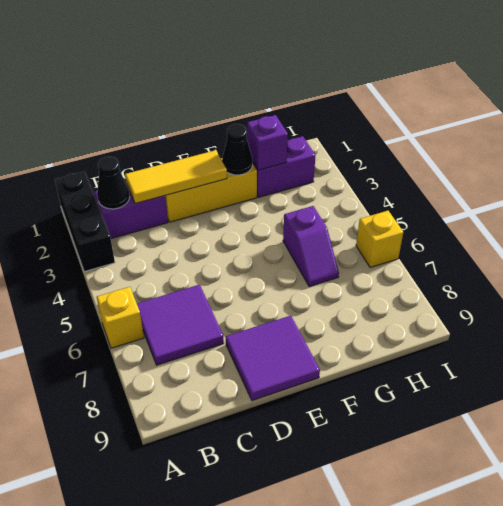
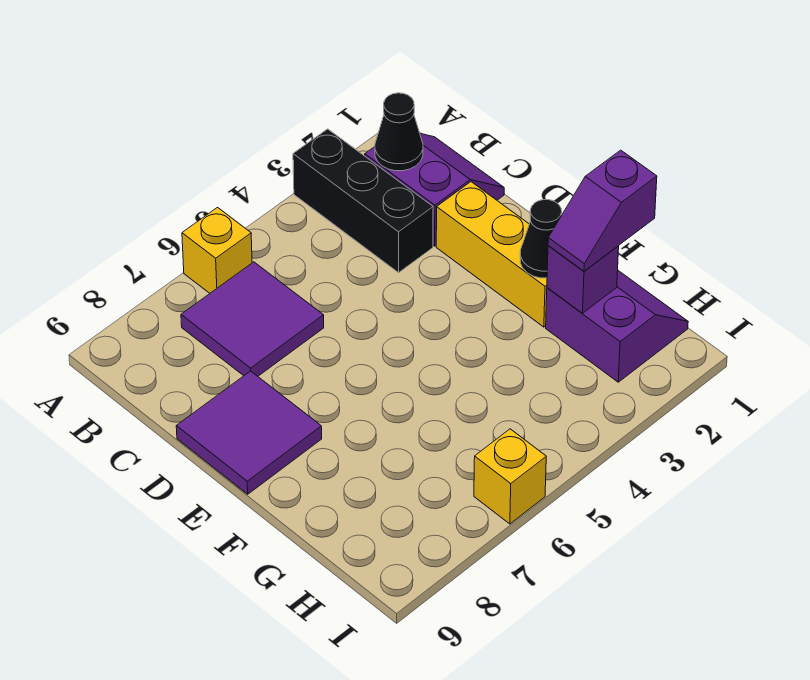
black brick A1:A3 level 1 -> black brick A3:C3 level 1
yellow tile C2:E2 level 2 -> none
purple slope G5:G6 level 1 top 5 -> purple slope G1:G2 level 3 top 1

